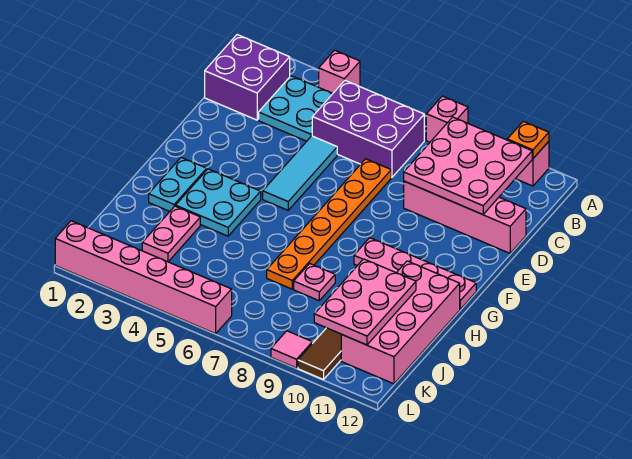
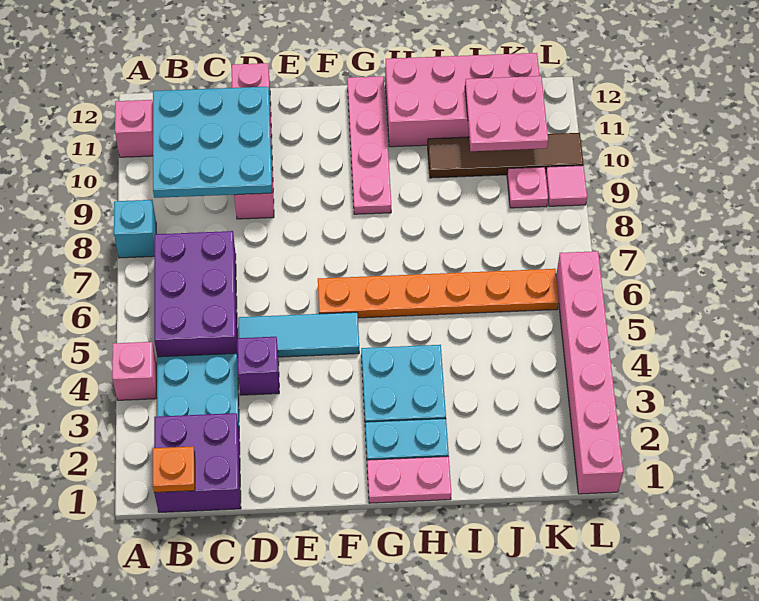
pink brick A8 level 1 -> cyan brick A8 level 1
orange plate A11 level 2 -> orange plate B1 level 2
pink plate B9:D11 level 2 -> cyan plate B9:D11 level 2
none -> purple brick D4 level 1
orange plate D7:I7 level 1 -> orange plate F6:K6 level 1
pink plate I3:J3 level 1 -> pink plate G1:H1 level 1
pink plate I8 level 1 -> pink plate K9 level 1
pink plate I10:K11 level 2 -> pink plate J10:K11 level 2

